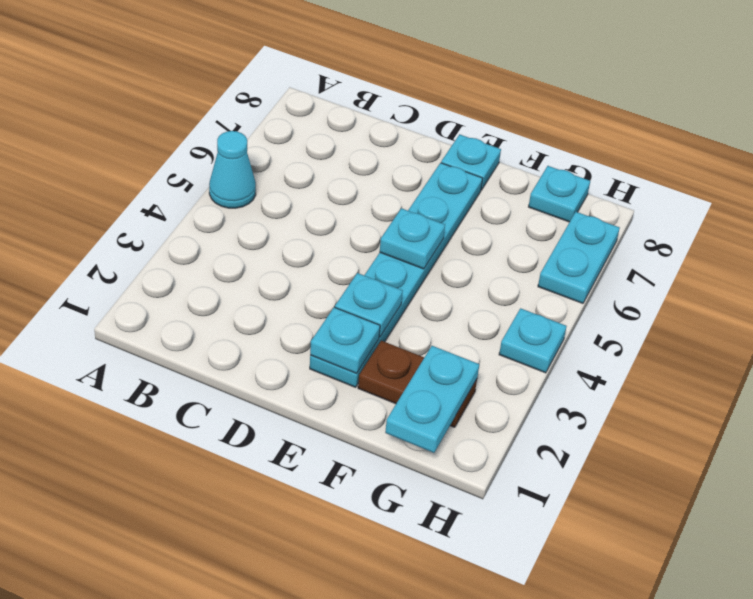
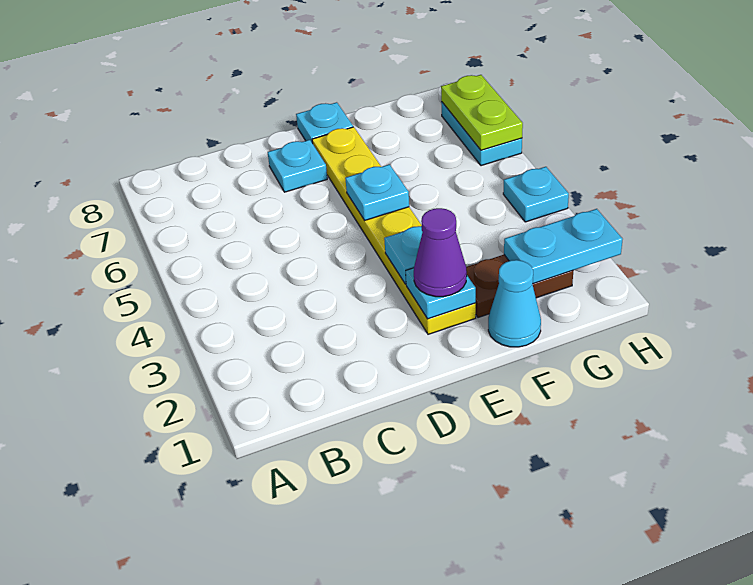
cyan cone A5 level 1 -> cyan cone F1 level 1
cyan plate E2:E7 level 1 -> yellow plate E2:E7 level 1
none -> purple cone E2 level 3
cyan plate G1:G2 level 2 -> cyan plate G2:H2 level 2
cyan plate G8 level 1 -> cyan plate D7 level 1
none -> lime plate H6:H7 level 2

